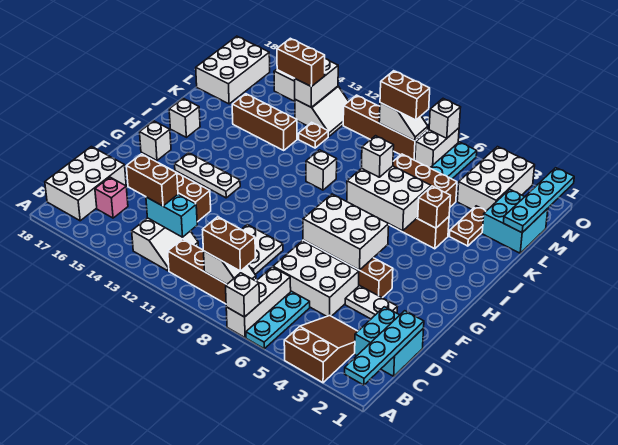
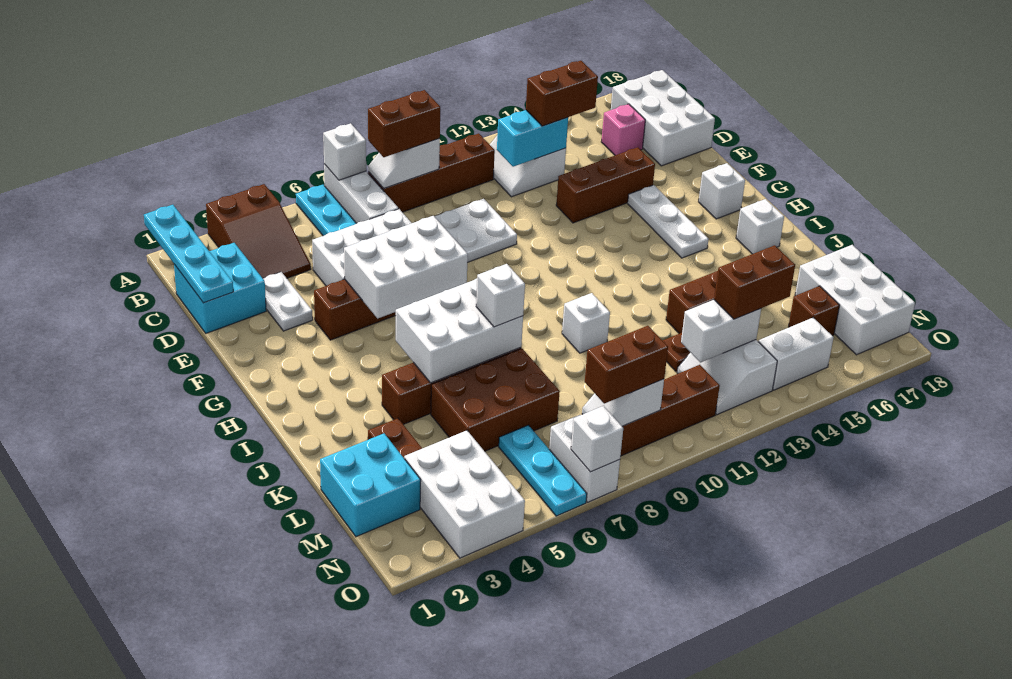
white plate E3:E4 level 1 -> white plate D3:E3 level 1
white plate G13:G15 level 1 -> white plate F15:H15 level 1
brown brick J4 level 2 -> brown brick M16 level 1
cyan plate L1:O1 level 2 -> none
white brick M13:N13 level 2 -> white brick M12:M13 level 2

